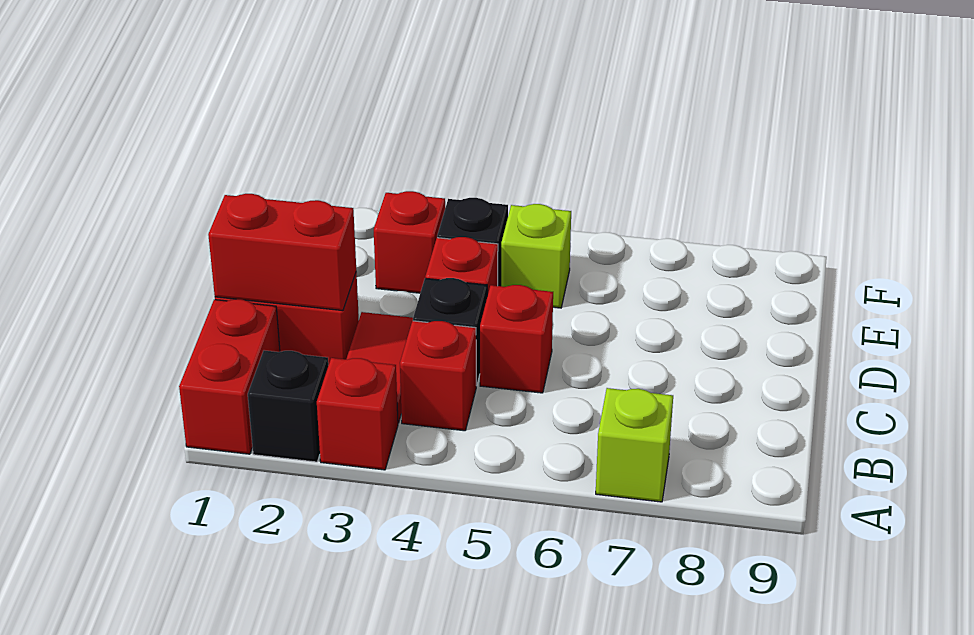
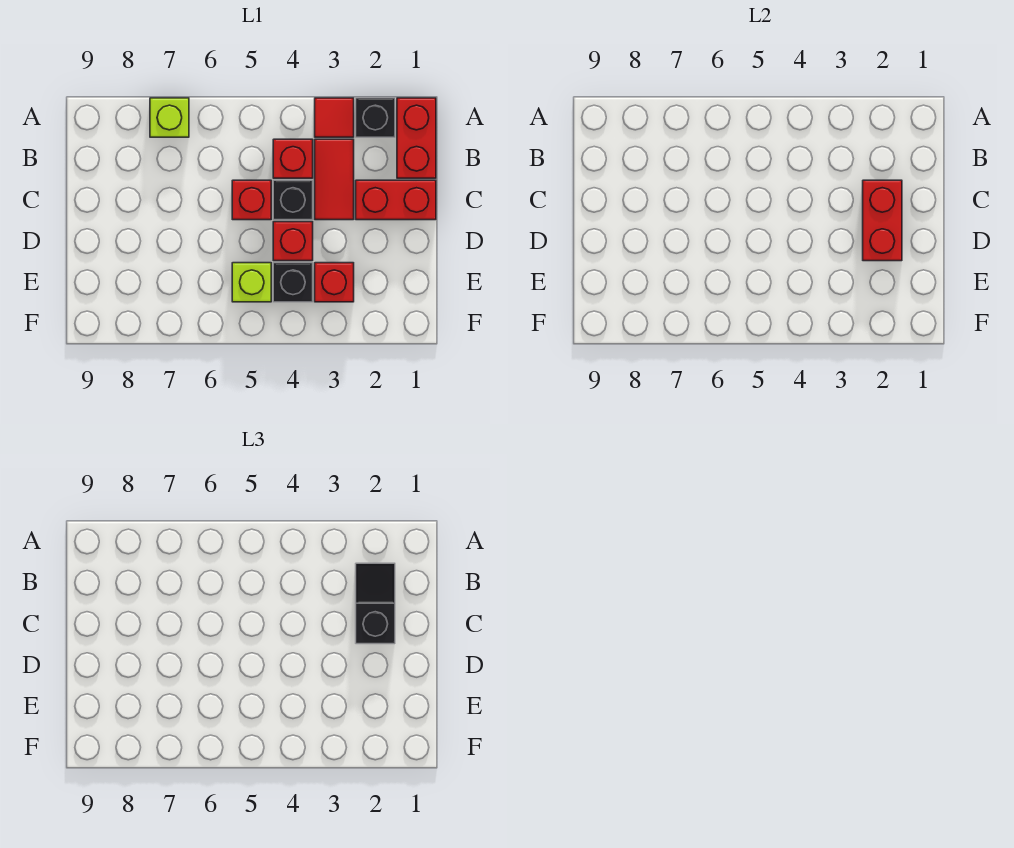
red brick A3 level 1 -> red tile A3 level 1
none -> black slope B2:C2 level 3 top C
red brick C1:C2 level 2 -> red brick C2:D2 level 2

